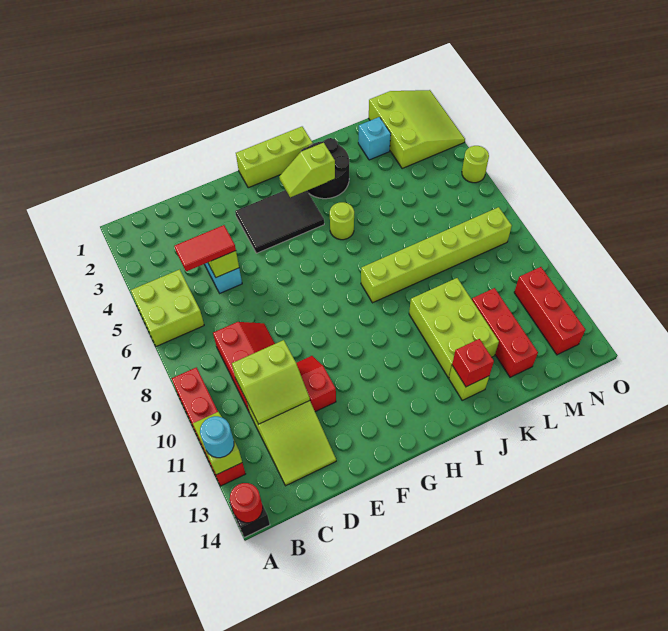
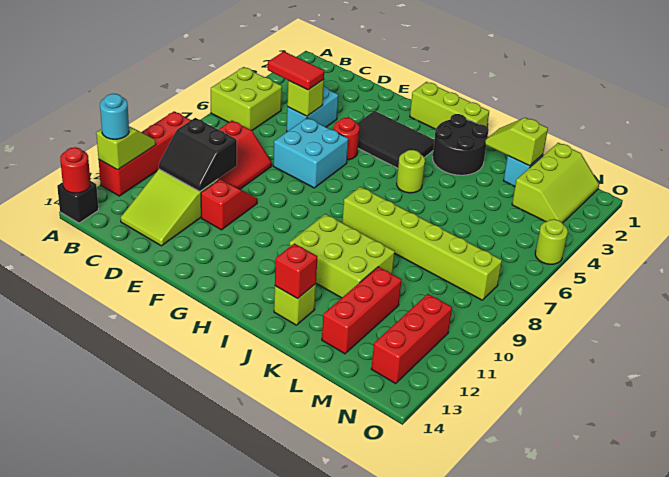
lime slope C10:D11 level 2 top 10 -> black slope C10:D11 level 2 top 10
none -> cyan brick E6:F7 level 1
none -> red round brick F5 level 1
lime slope H3:I3 level 2 top I -> lime slope K2:L2 level 2 top L
lime brick J10:K12 level 1 -> lime brick I10:K11 level 1
lime slope M1:O3 level 1 top M -> lime slope M1:N3 level 1 top M

